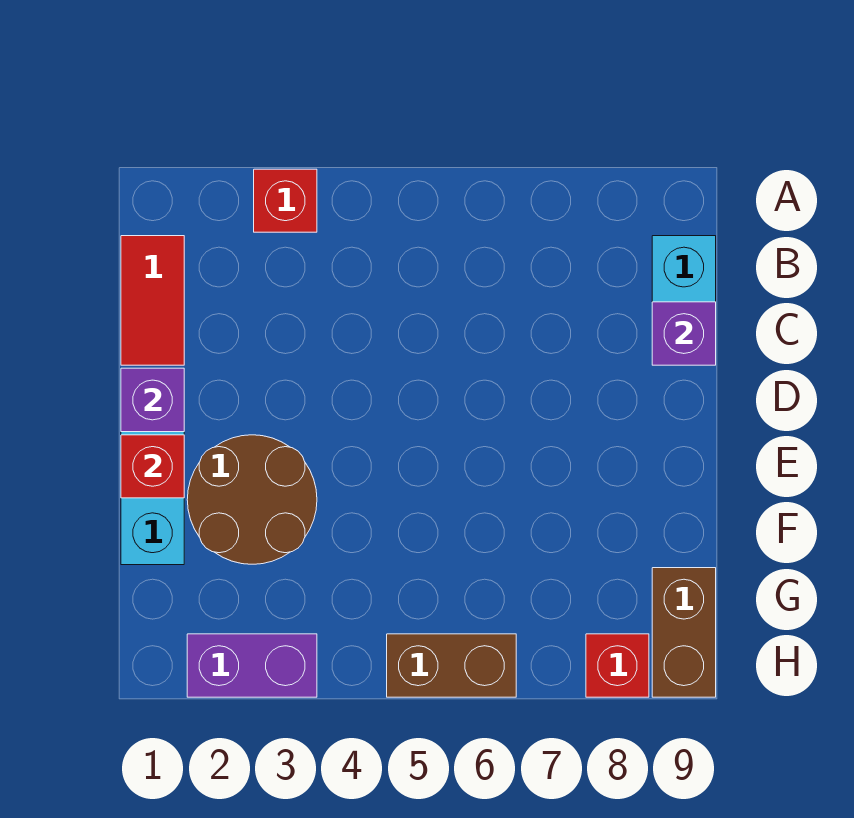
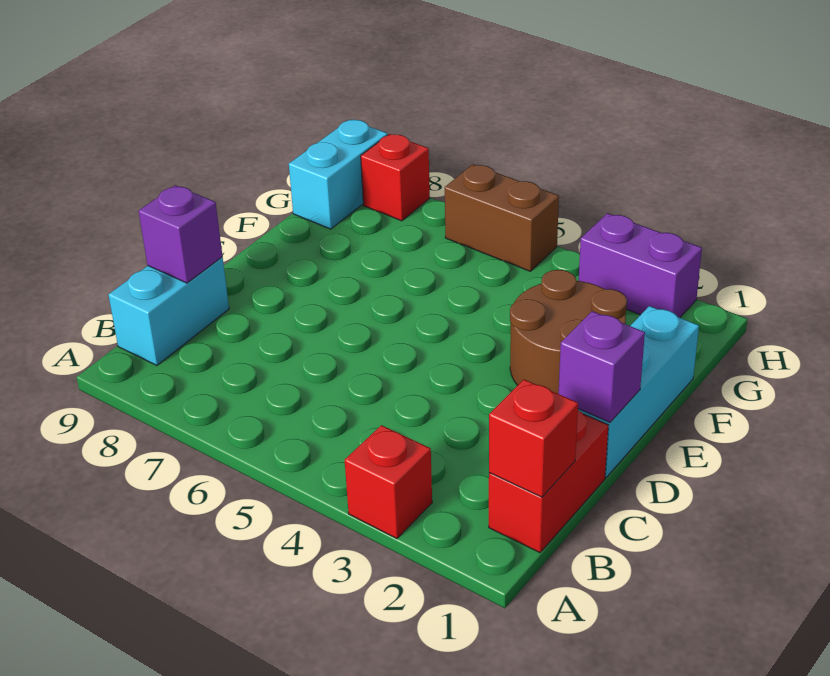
red tile B1:C1 level 1 -> red brick B1:C1 level 1
red brick E1 level 2 -> red brick B1 level 2
brown brick G9:H9 level 1 -> cyan brick G9:H9 level 1

